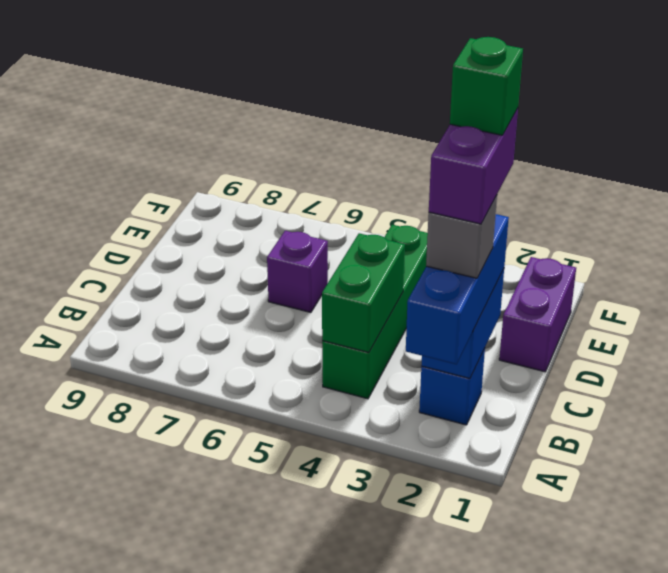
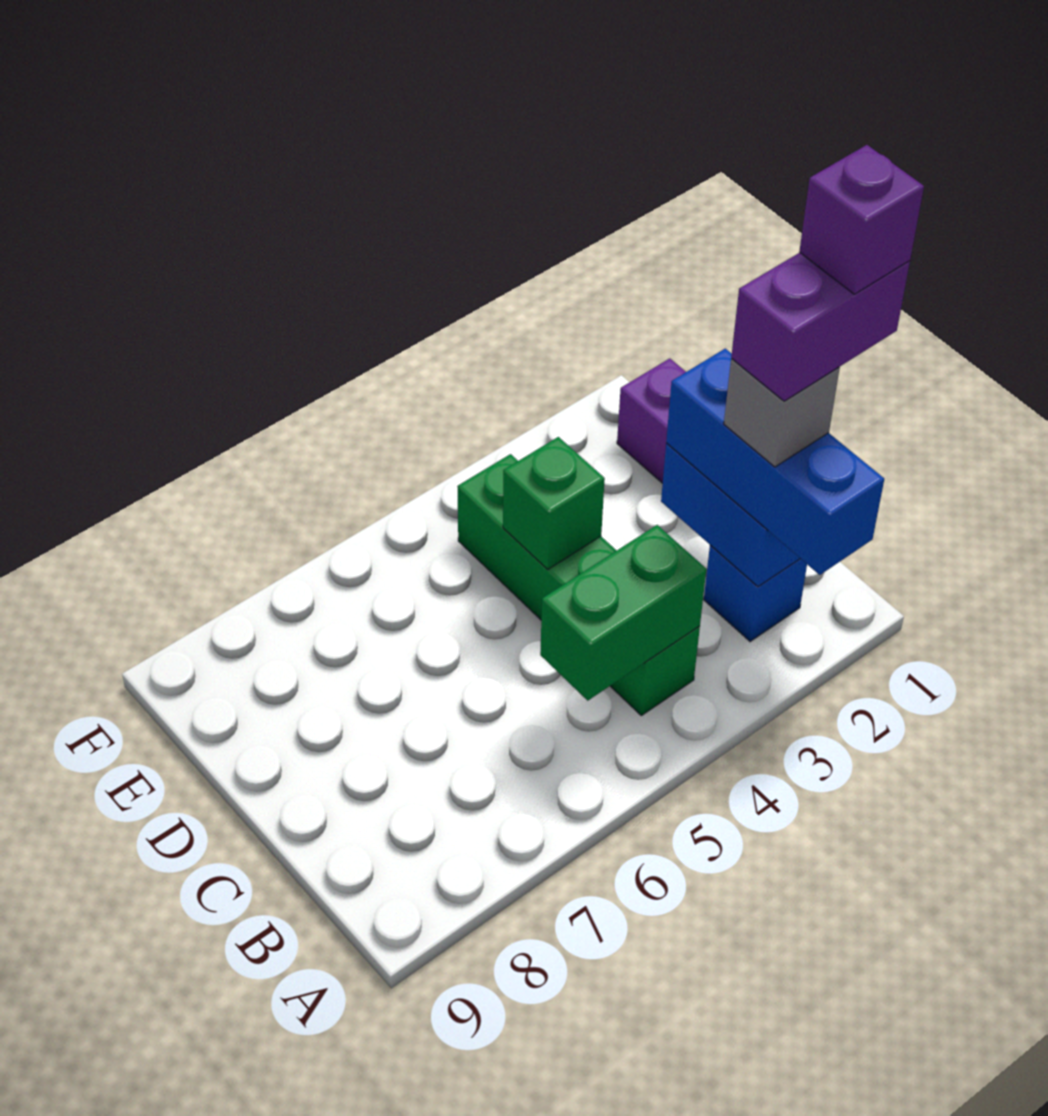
purple brick B2:C2 level 5 -> purple brick B1:B2 level 5
green brick B4:C4 level 2 -> green brick B4:B5 level 2
green brick C2 level 6 -> green brick D4 level 2
purple brick D6 level 1 -> purple brick B1 level 6

